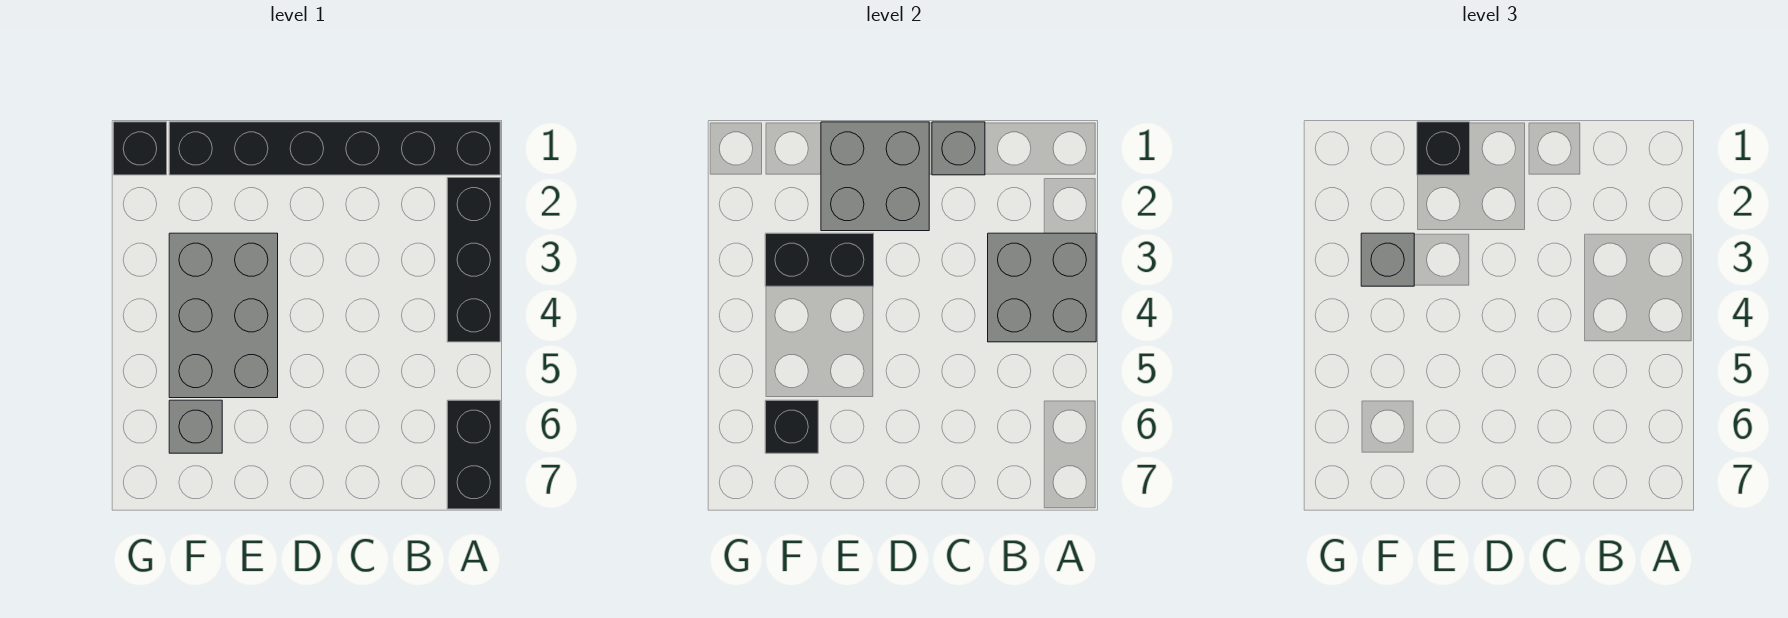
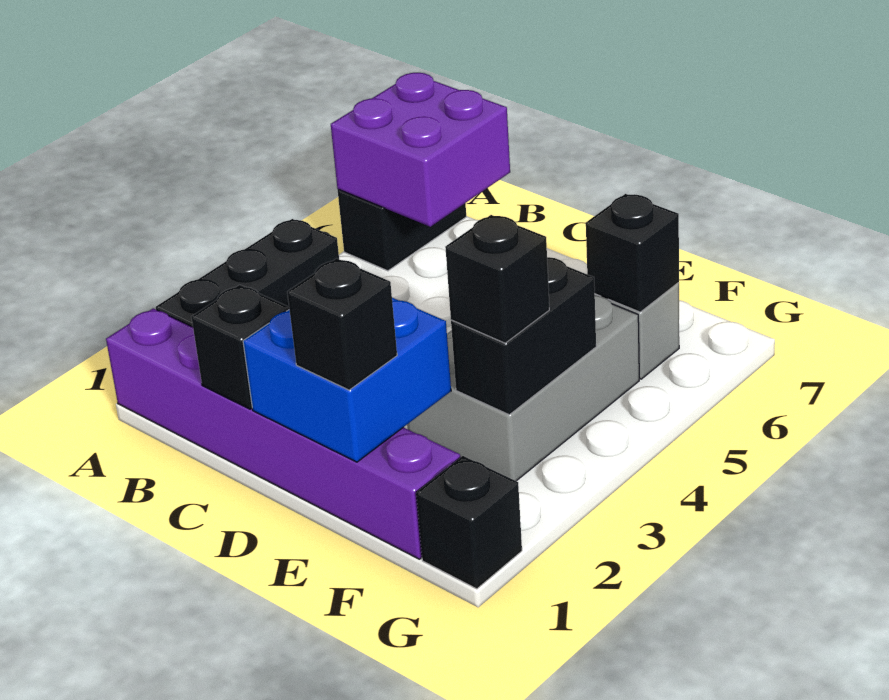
black brick A1:F1 level 1 -> purple brick A1:F1 level 1
grey brick A3:B4 level 2 -> none
none -> purple brick A6:B7 level 2
grey brick C1 level 2 -> black brick C1 level 2
grey brick D1:E2 level 2 -> blue brick D1:E2 level 2
black brick E3:F3 level 2 -> black brick F3:F4 level 2
grey brick F3 level 3 -> black brick F3 level 3

